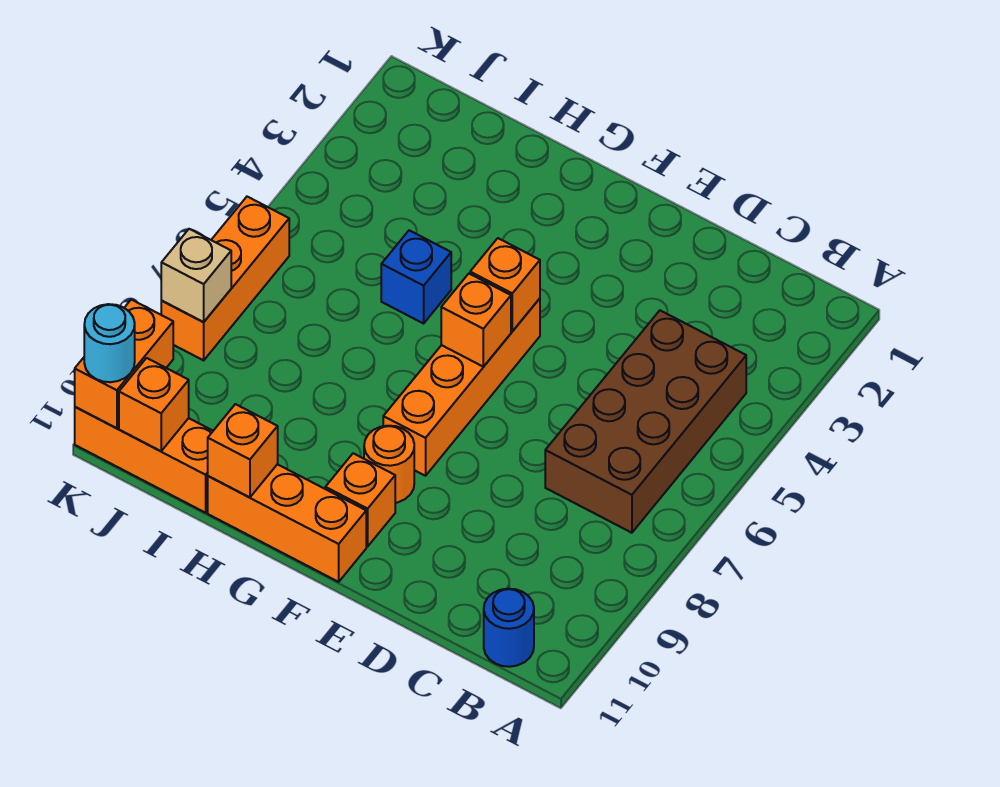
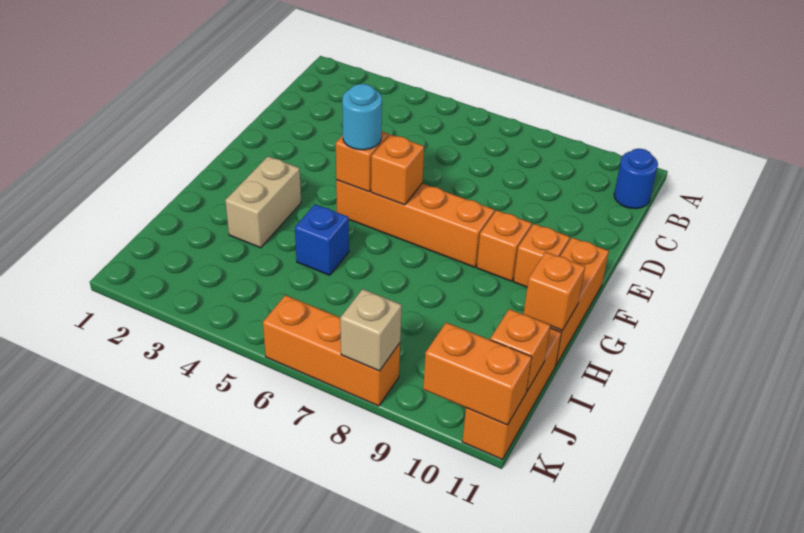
brown brick B4:C7 level 1 -> none
orange round brick F9 level 1 -> orange brick F9 level 1
none -> tan brick G3:H3 level 1
cyan round brick K11 level 3 -> cyan round brick F5 level 3

